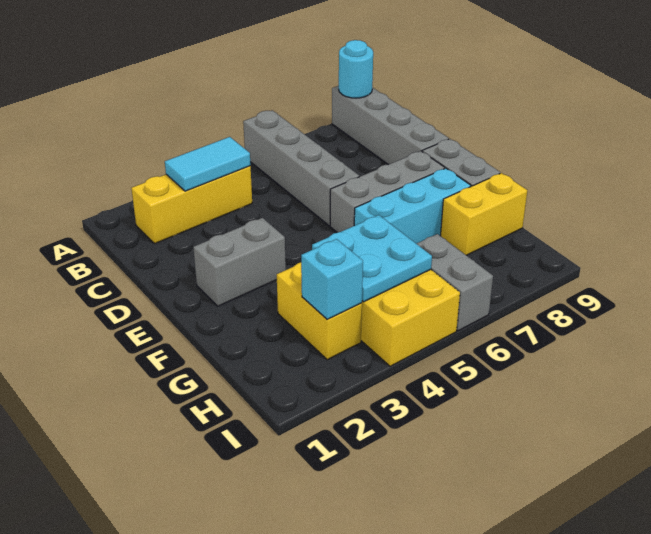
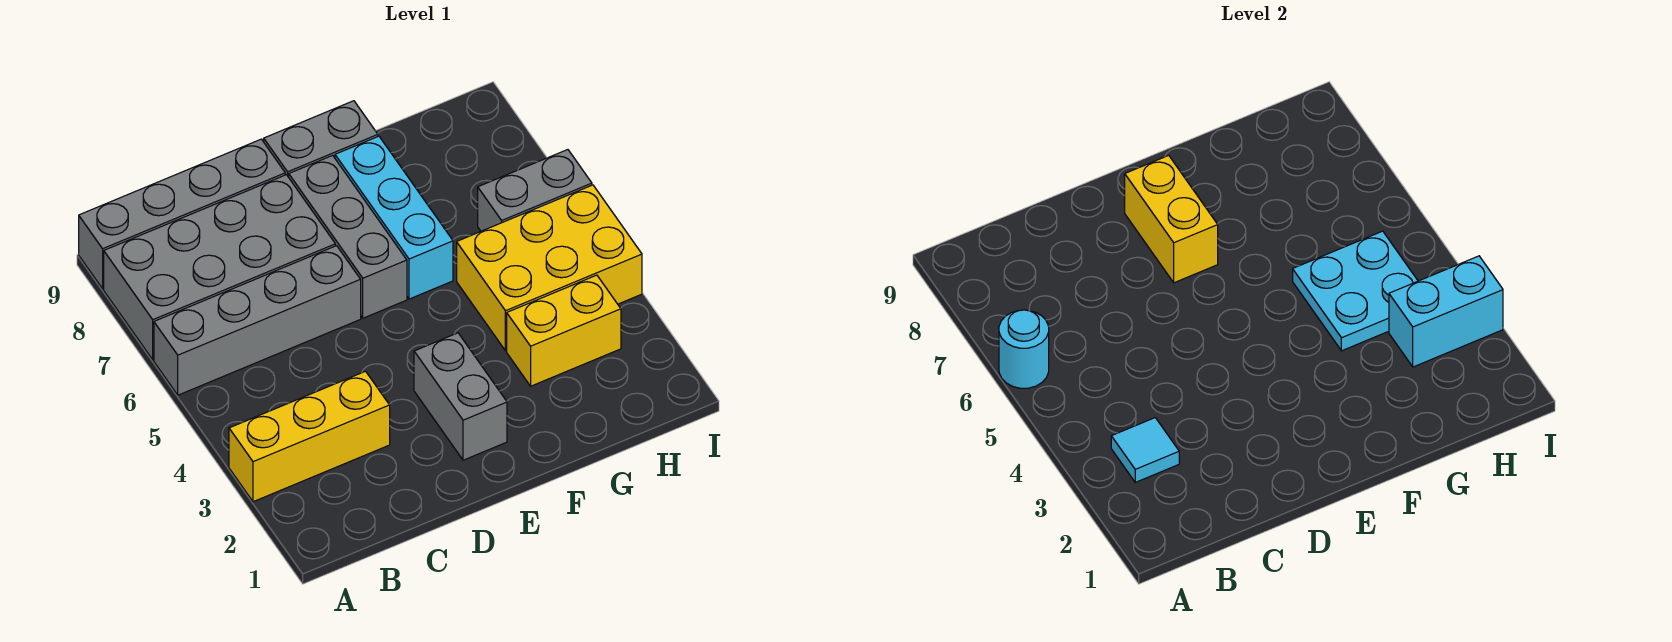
none -> grey brick A7:D8 level 1
cyan round brick A9 level 2 -> cyan round brick A6 level 2
yellow brick B2:B4 level 1 -> yellow brick A3:C3 level 1
cyan tile B3:B4 level 2 -> cyan tile B3 level 2
yellow brick G8:G9 level 1 -> yellow brick E7:E8 level 2
cyan brick H3 level 2 -> cyan brick H3:I3 level 2

